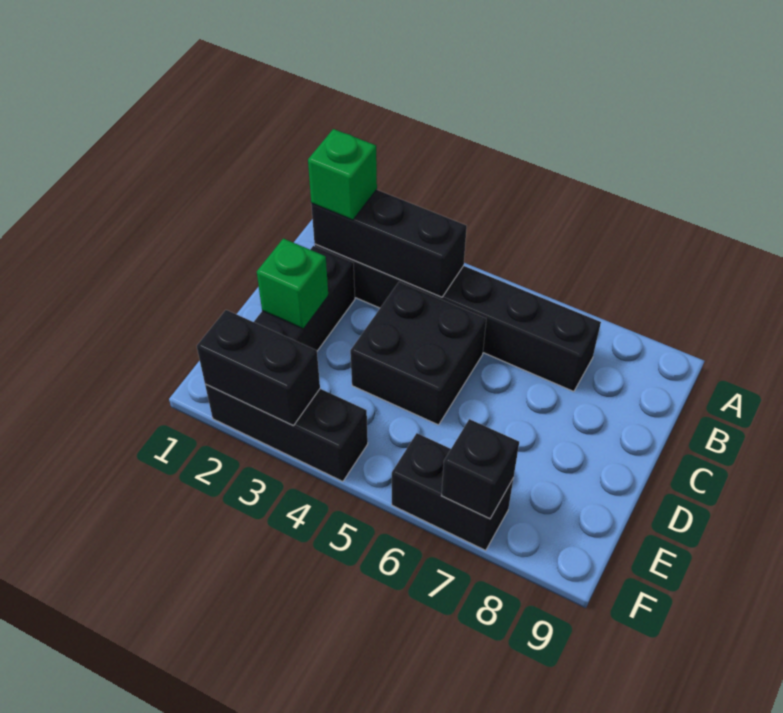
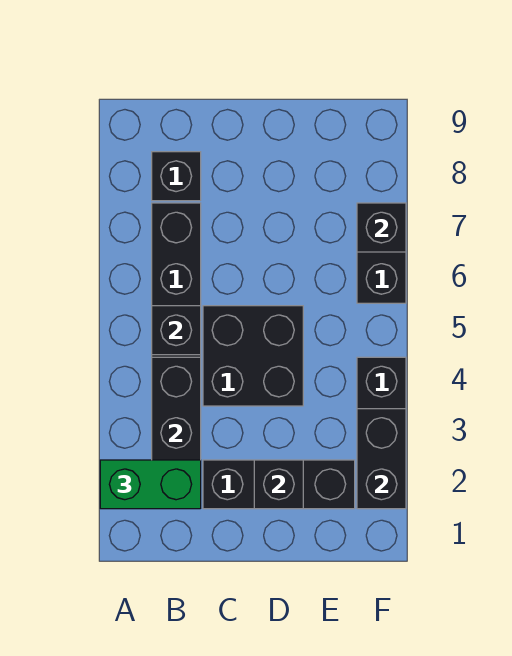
green brick B2 level 3 -> green brick A2:B2 level 3
none -> black brick B5 level 2
none -> black brick B8 level 1
green brick D2 level 2 -> black brick D2 level 2

